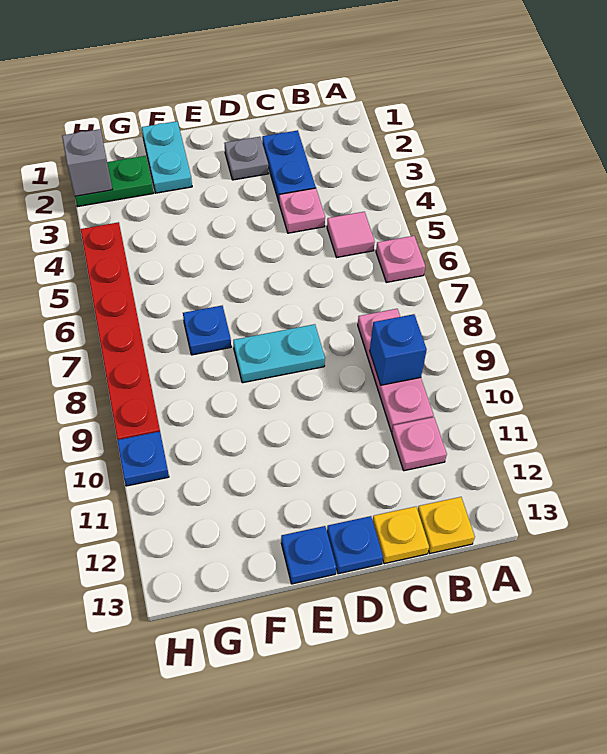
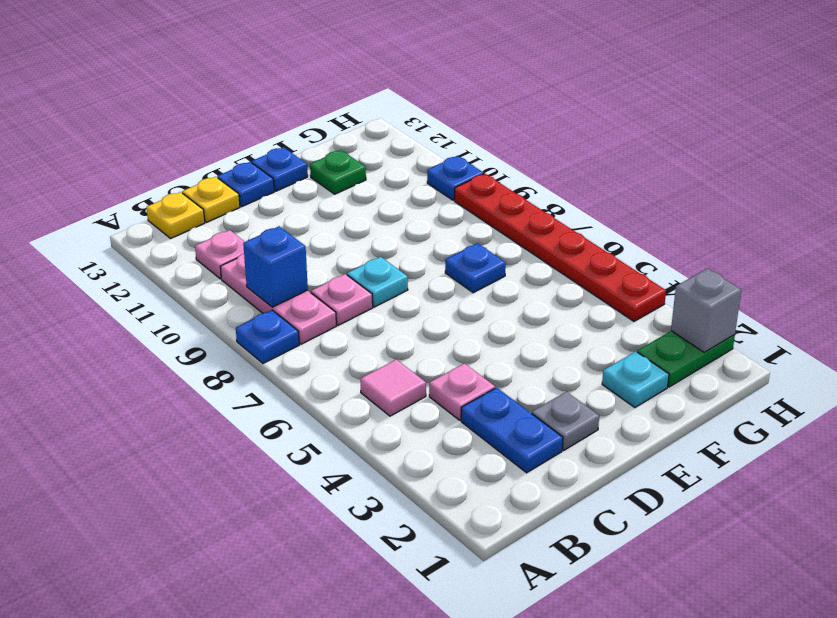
pink plate A6 level 1 -> pink plate C8 level 1
none -> blue plate A8 level 1
cyan plate D8:E8 level 1 -> cyan plate D8 level 1
cyan plate F1:F2 level 1 -> cyan plate F2 level 1
none -> green plate F12 level 1

